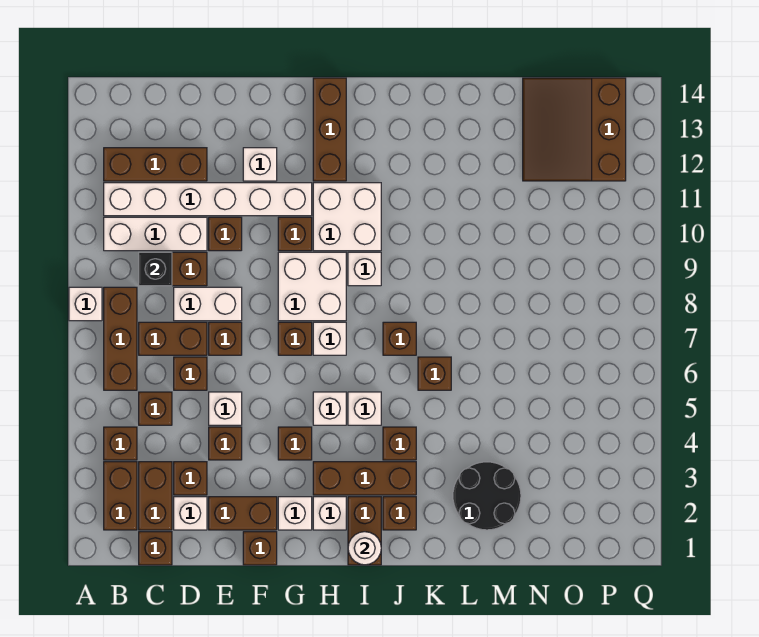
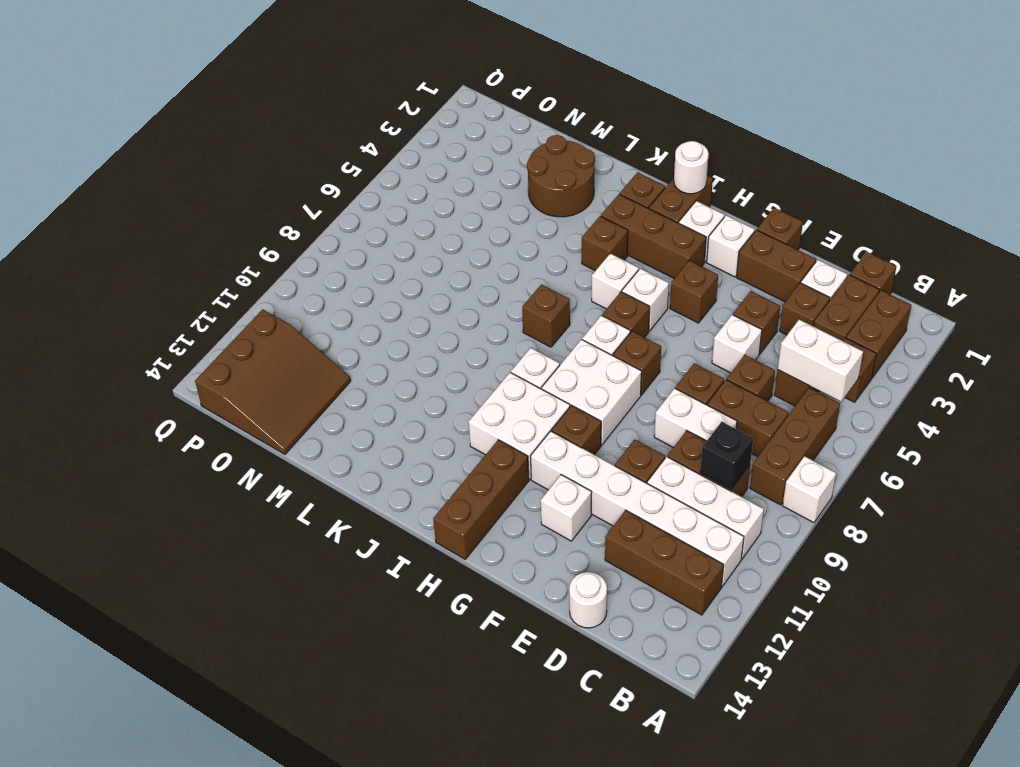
none -> white brick B5:C5 level 2
none -> white round brick D14 level 1
brown brick K6 level 1 -> brown brick H6 level 1
black round brick L2:M3 level 1 -> brown round brick L2:M3 level 1

